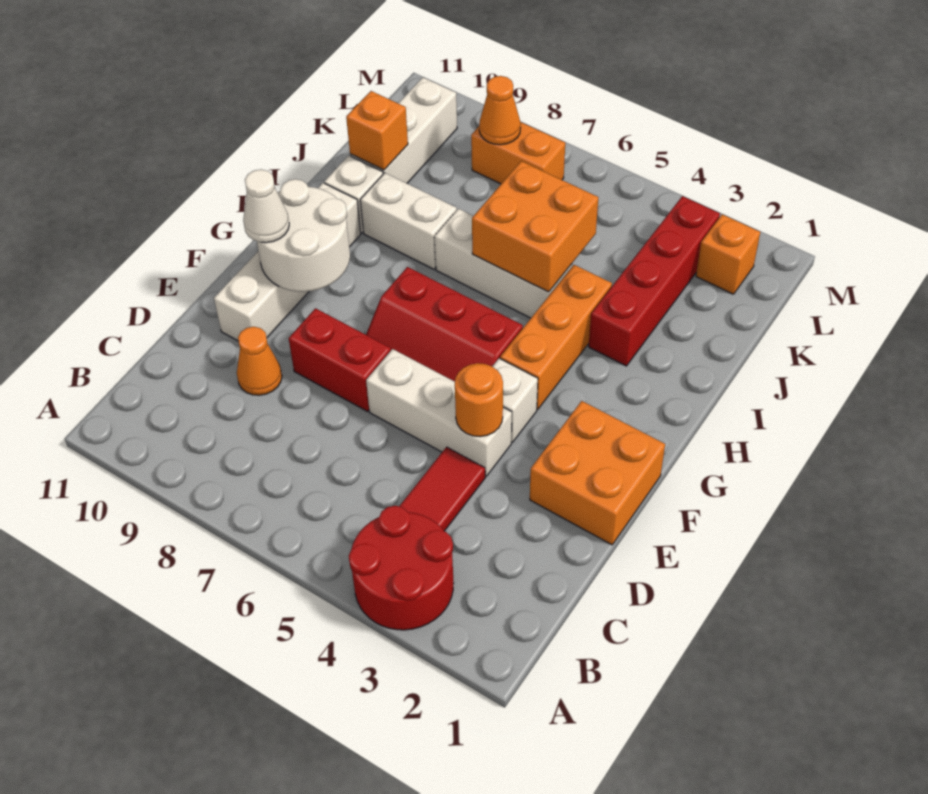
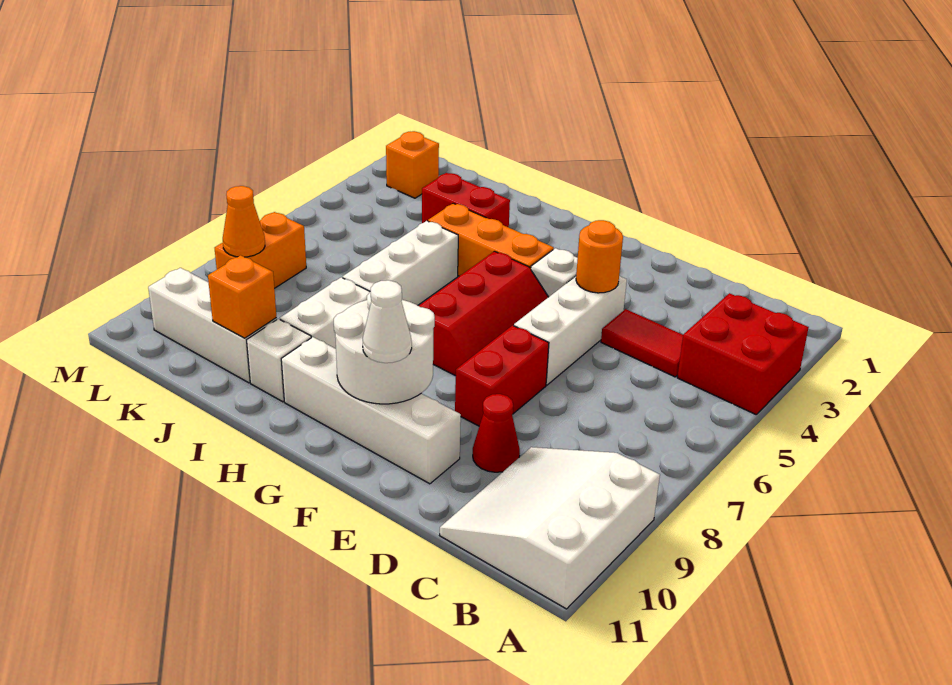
red round brick A3:B4 level 1 -> red brick A3:B4 level 1
none -> white slope A9:C11 level 1 top A
orange cone D9 level 1 -> red cone D9 level 1
orange brick E1:F2 level 1 -> none
red brick I3:L3 level 1 -> red brick I3:J3 level 1
orange brick I5:J6 level 2 -> none

